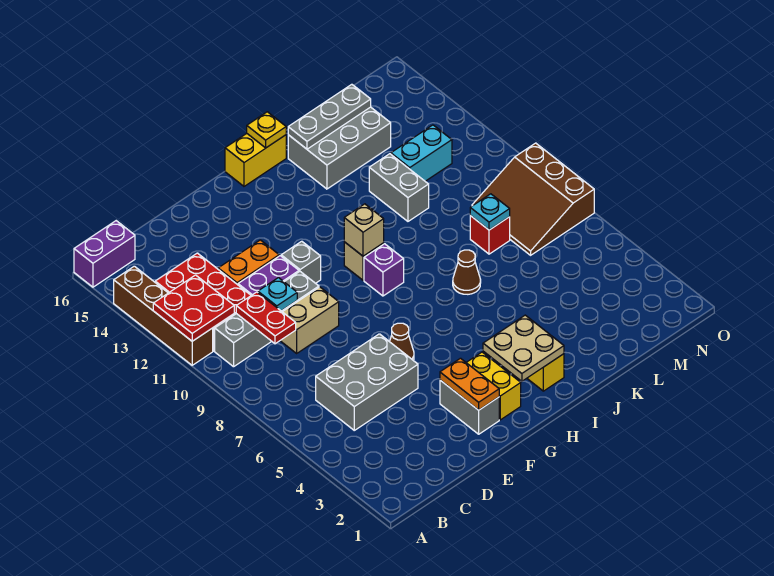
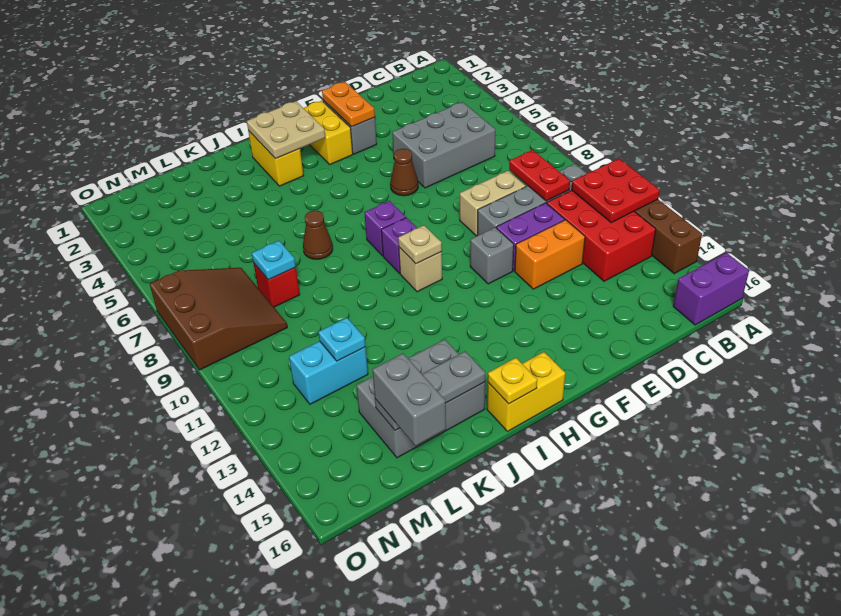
cyan plate D10 level 2 -> cyan plate L12 level 2
none -> purple brick H8 level 1
tan brick H10 level 2 -> tan plate H10 level 2
grey brick K11:K12 level 1 -> grey brick L15:L16 level 3

